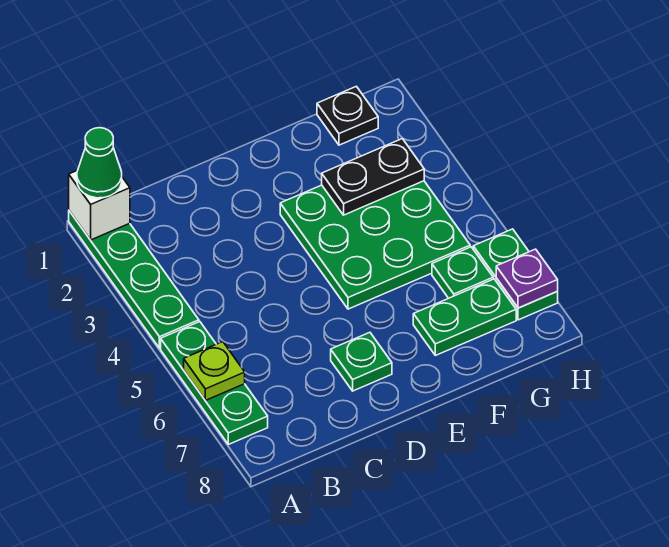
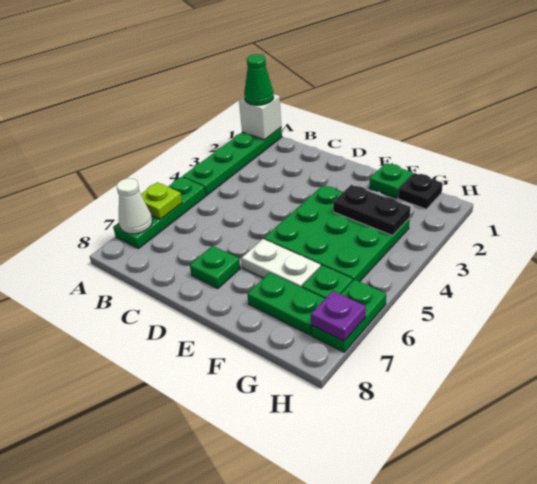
none -> white cone A7 level 2
none -> white plate E6:F6 level 1
none -> green plate F1 level 1

